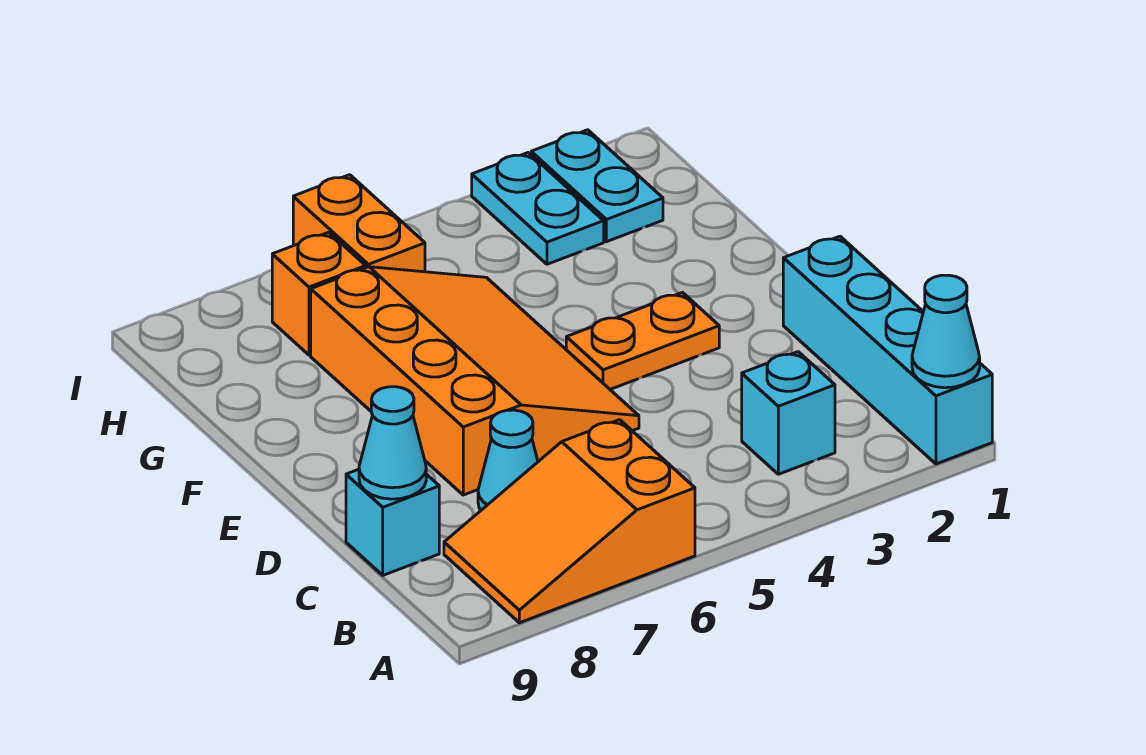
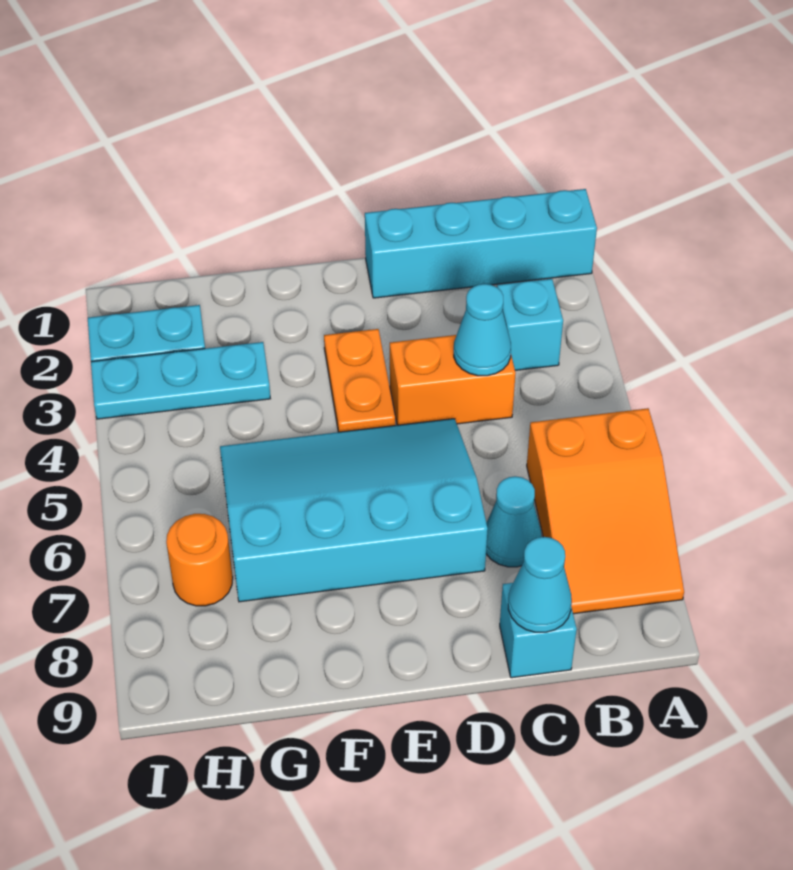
cyan cone A1 level 2 -> cyan cone C4 level 2
orange slope D5:G7 level 1 top 7 -> cyan slope D5:G7 level 1 top 7
cyan plate H3:I3 level 1 -> cyan plate G3:I3 level 1
orange brick H6:I6 level 1 -> orange brick C4:D4 level 1
orange brick H7 level 1 -> orange round brick H7 level 1

